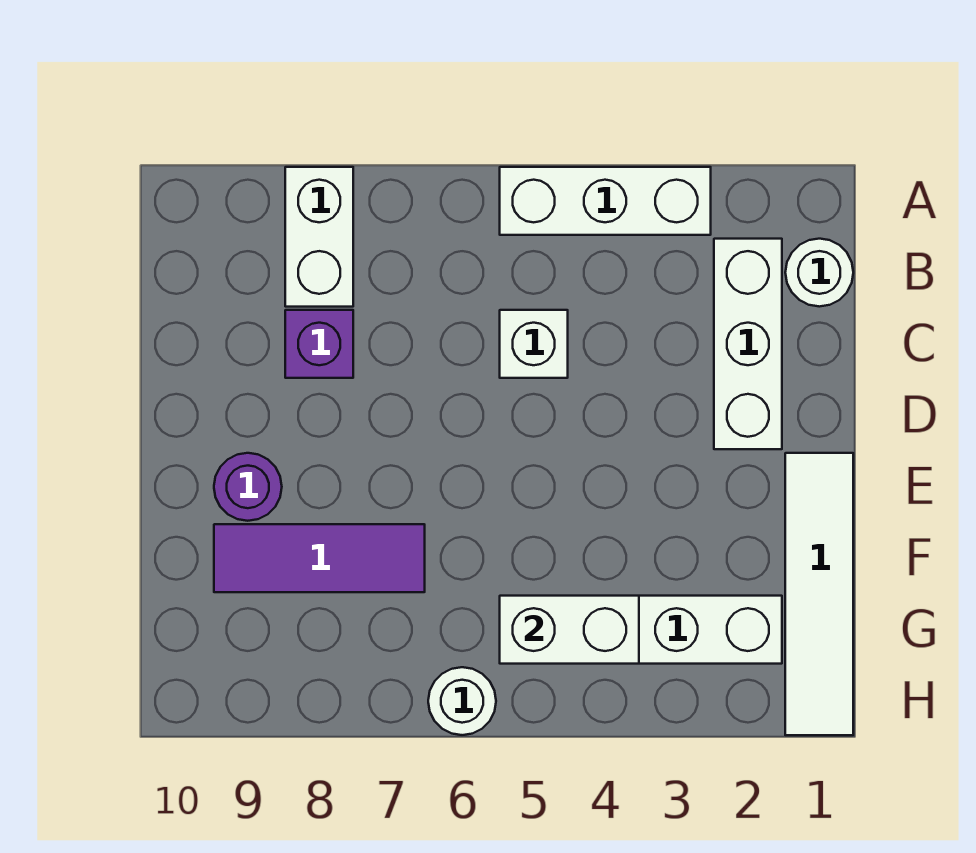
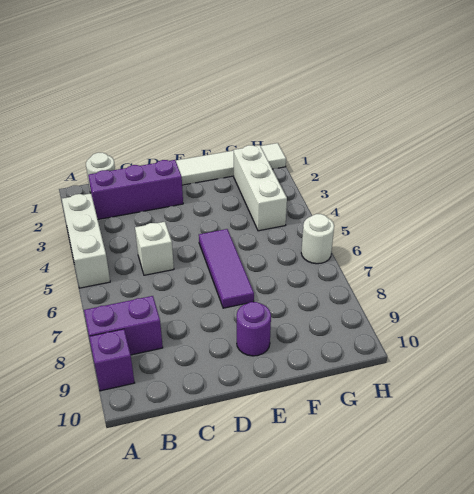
white brick A8:B8 level 1 -> purple brick A8:B8 level 1
white brick B2:D2 level 1 -> purple brick B2:D2 level 1
purple brick C8 level 1 -> purple brick A9 level 1
purple tile F7:F9 level 1 -> purple tile E5:E7 level 1
white brick G4:G5 level 2 -> none

